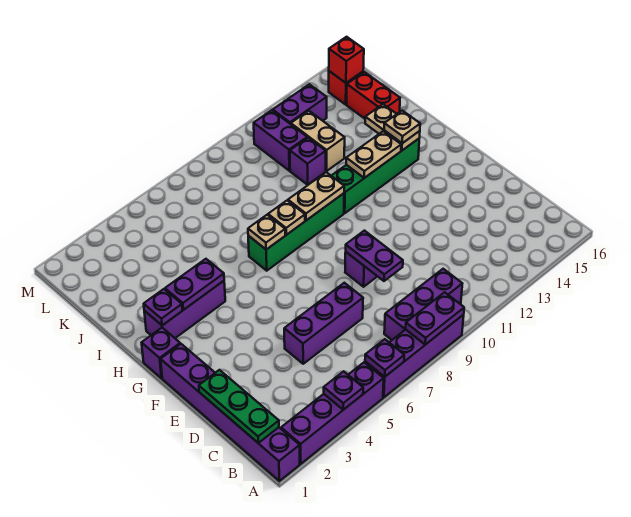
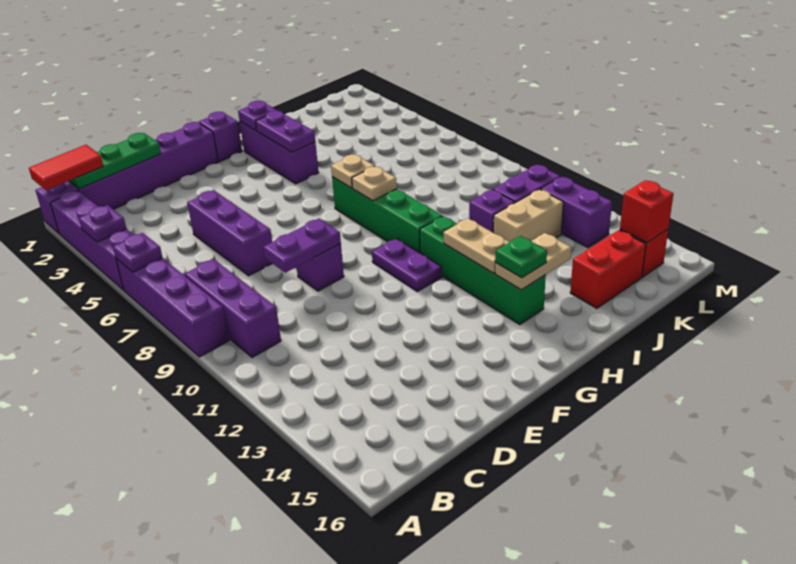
none -> red tile A1:B1 level 3
purple plate A8:A9 level 2 -> purple plate G10:G11 level 1
tan plate H9:H10 level 2 -> none
tan plate H14 level 3 -> green plate H14 level 3

